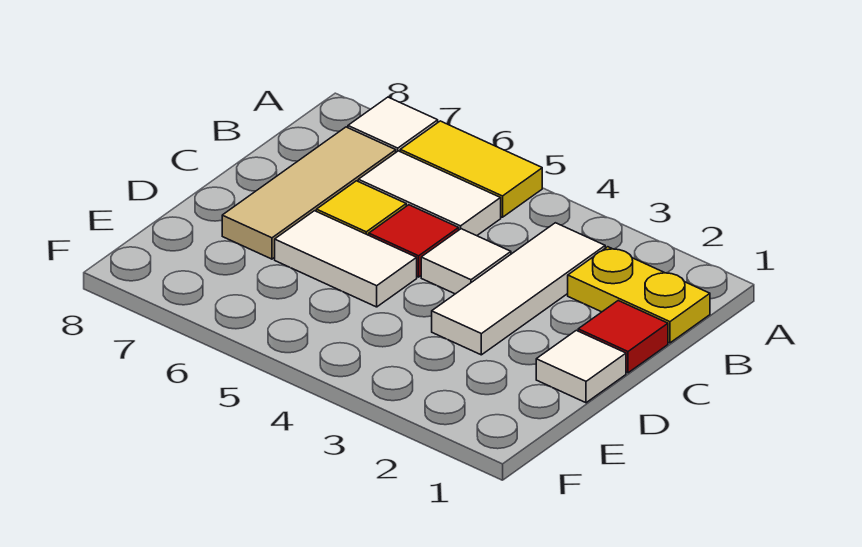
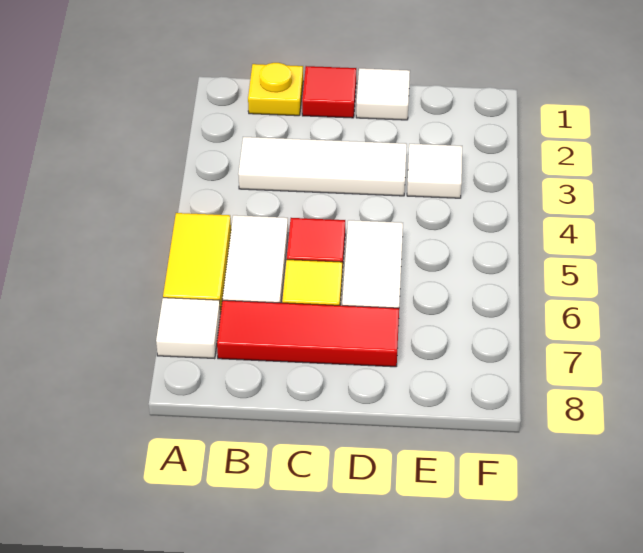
yellow plate B1:B2 level 1 -> yellow plate B1 level 1
tan tile B7:D7 level 1 -> red tile B7:D7 level 1
white tile C4 level 1 -> white tile E3 level 1

